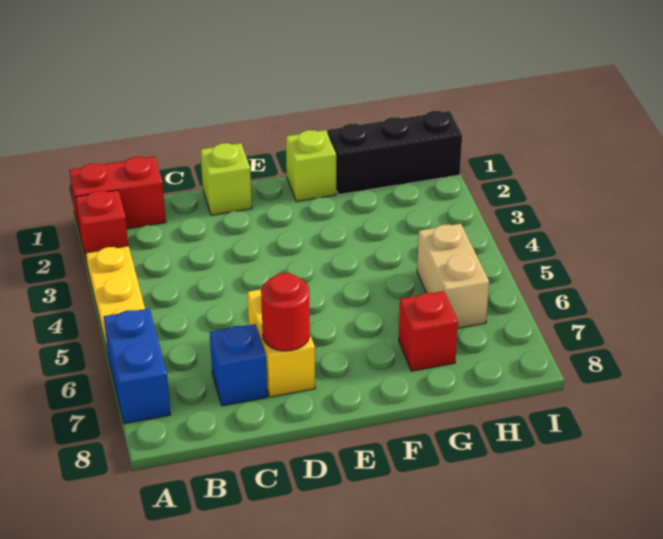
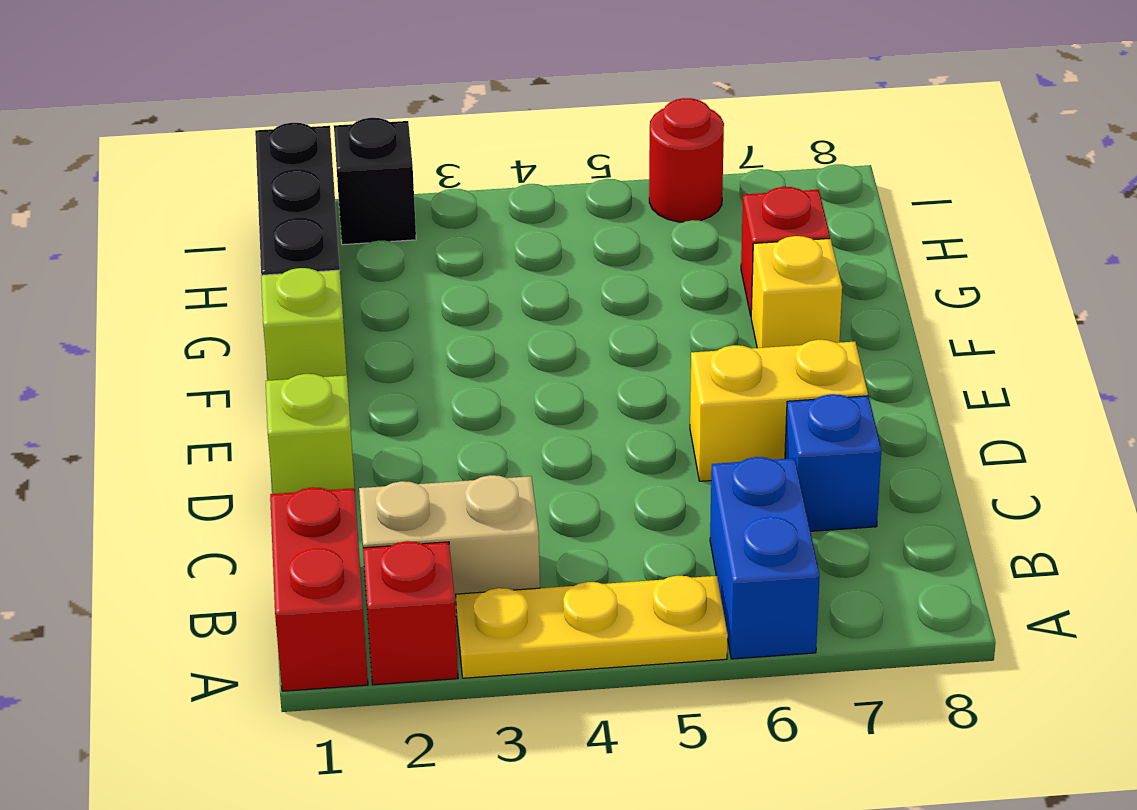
blue brick A6:A7 level 1 -> blue brick A6:B6 level 1
red round brick D7 level 2 -> red round brick I6 level 1
none -> yellow brick F7 level 1
tan brick H5:H6 level 1 -> tan brick B2:B3 level 1
none -> black brick I2 level 1

